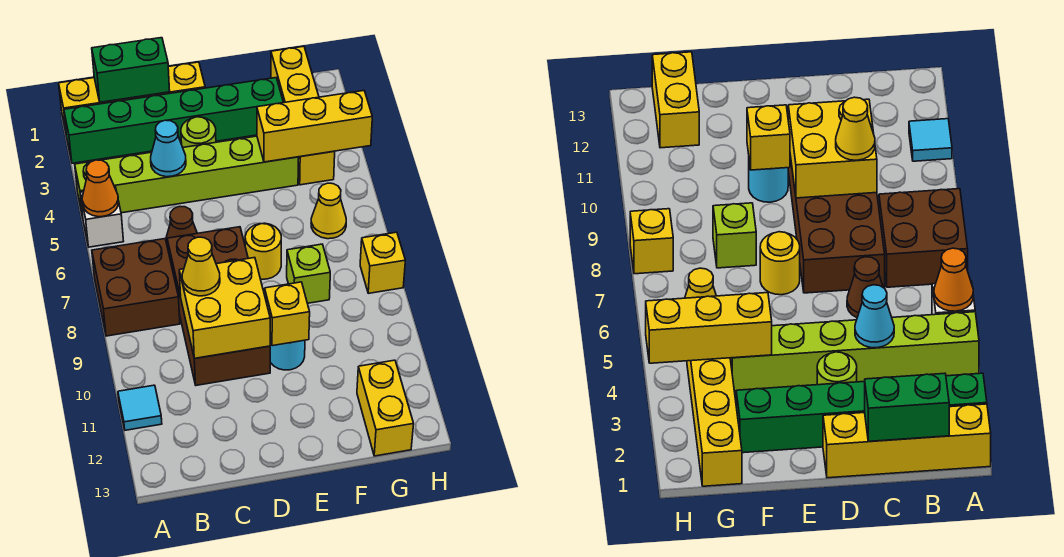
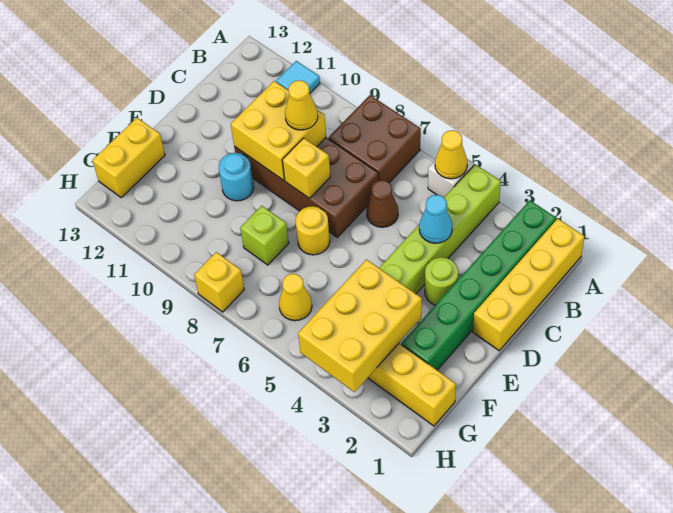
orange cone A5 level 2 -> yellow cone A5 level 2
green brick B1:C1 level 2 -> none
yellow brick E10 level 2 -> yellow brick D8 level 2
yellow brick F4:H4 level 2 -> yellow brick F3:H4 level 2
yellow brick G12:G13 level 1 -> yellow brick F13:G13 level 1

